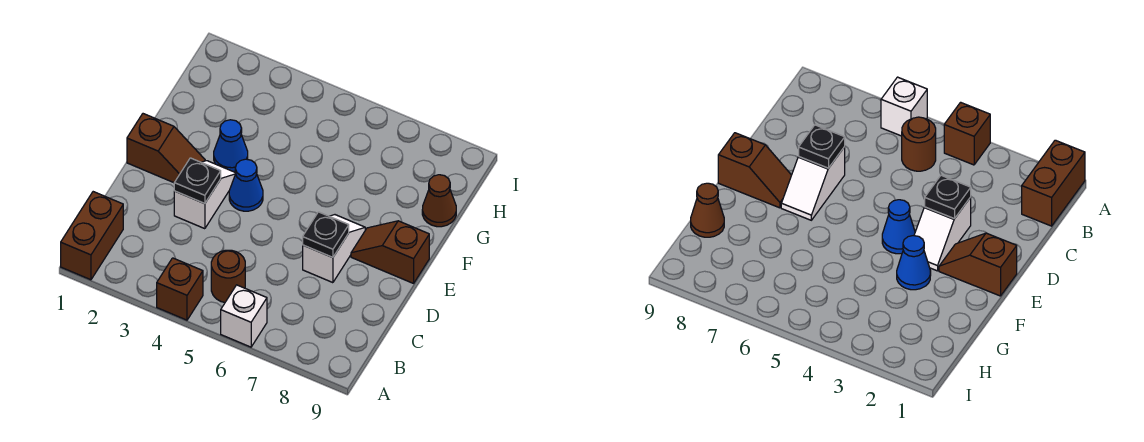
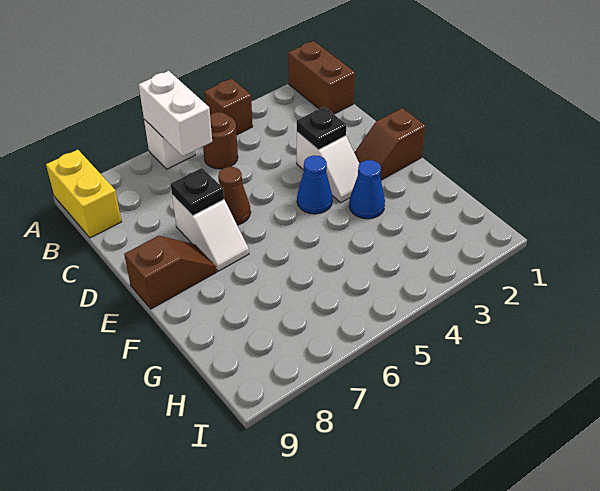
none -> white brick A6:B6 level 2
none -> yellow brick A9:B9 level 1
brown cone G9 level 1 -> brown cone D6 level 1

